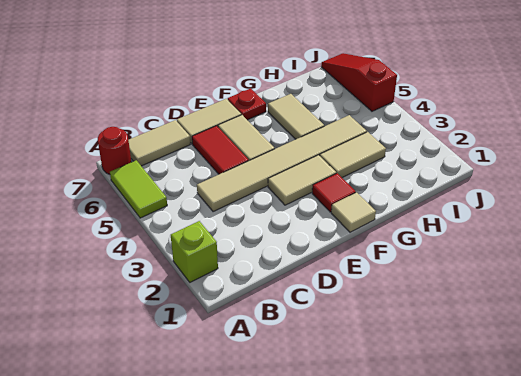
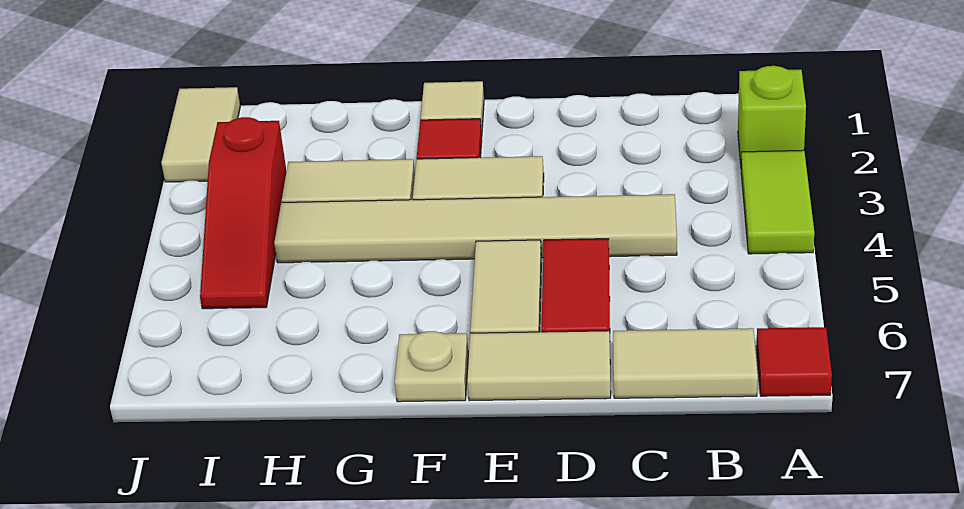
lime tile A5:A6 level 1 -> lime tile A3:A4 level 1
red round brick A7 level 1 -> red tile A7 level 1
red plate F7 level 1 -> tan plate F7 level 1
tan tile G5:G6 level 1 -> tan tile J1:J2 level 1
red slope J5:J7 level 1 top 5 -> red slope I3:I5 level 1 top 3

